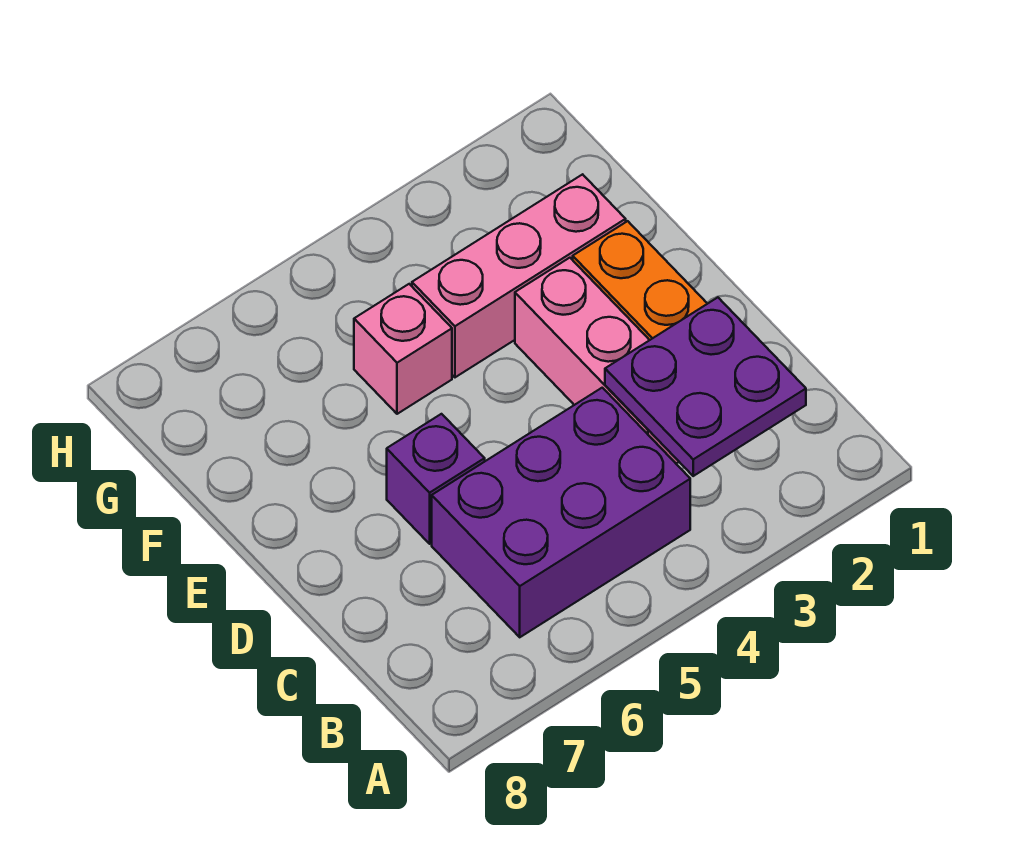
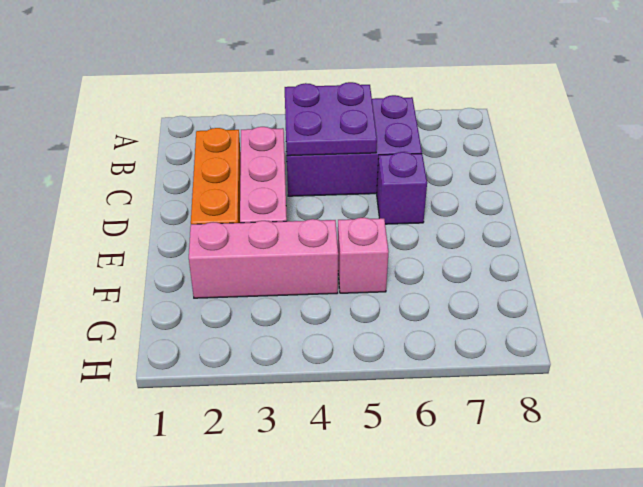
purple plate B2:C3 level 2 -> purple plate B4:C5 level 2

